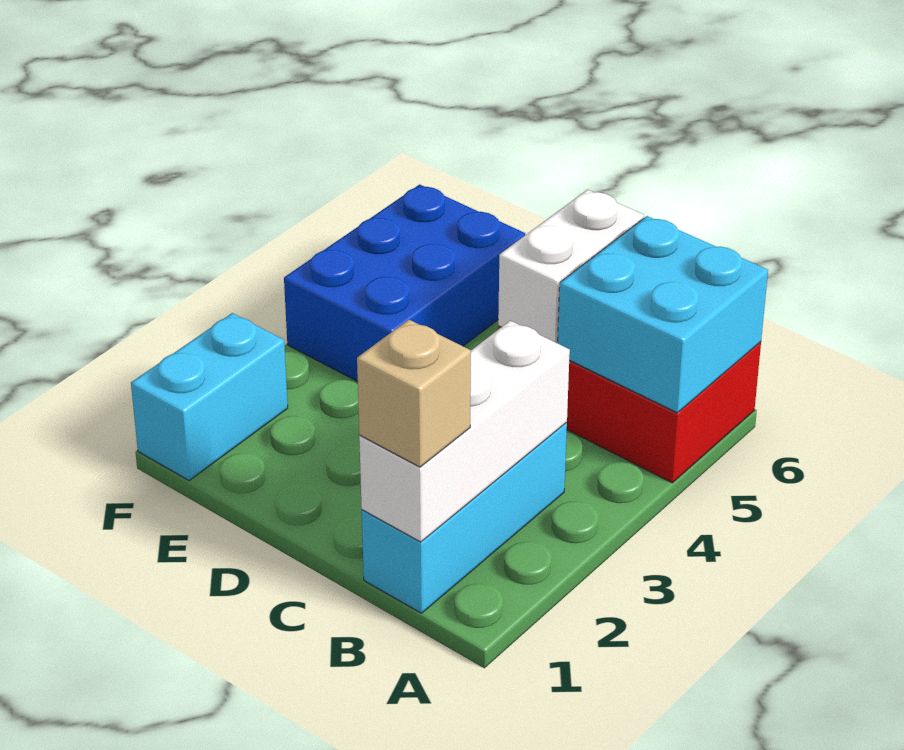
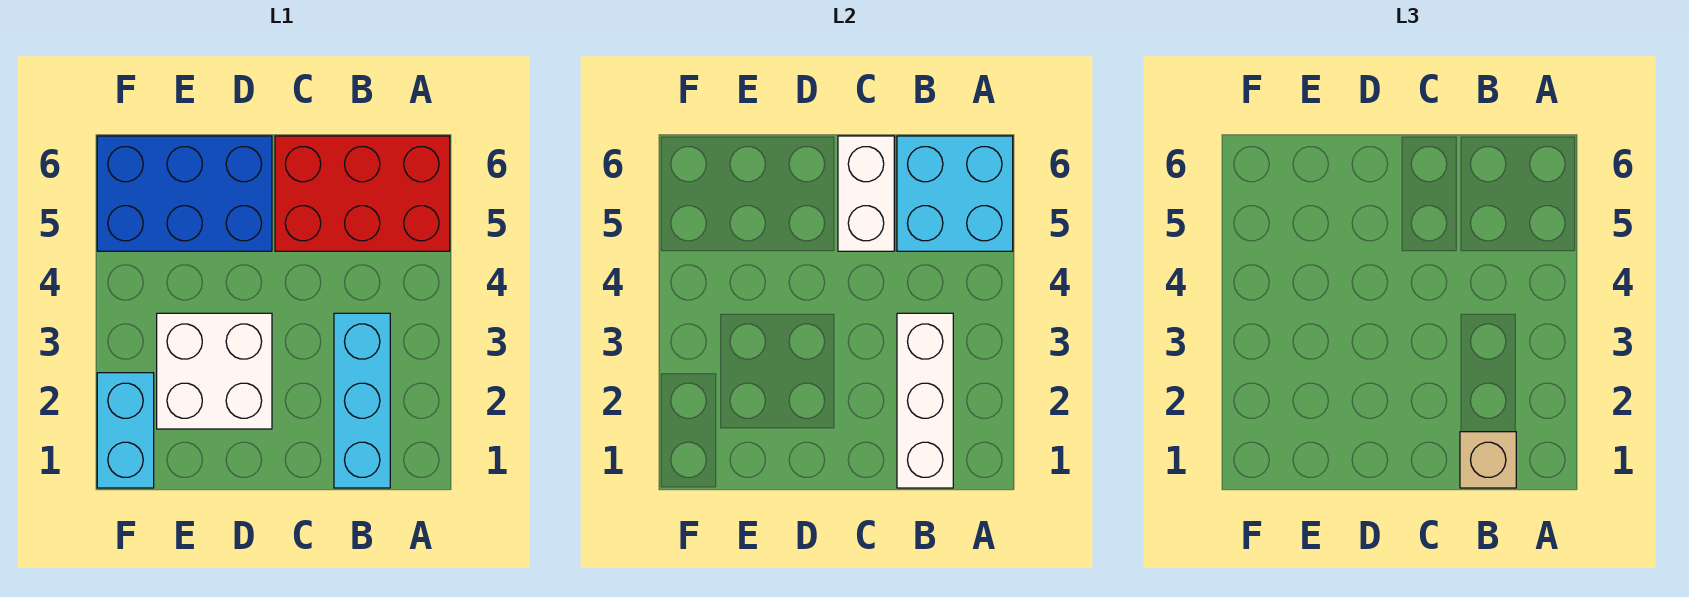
none -> white brick D2:E3 level 1
blue brick E4:F6 level 1 -> blue brick D5:F6 level 1

